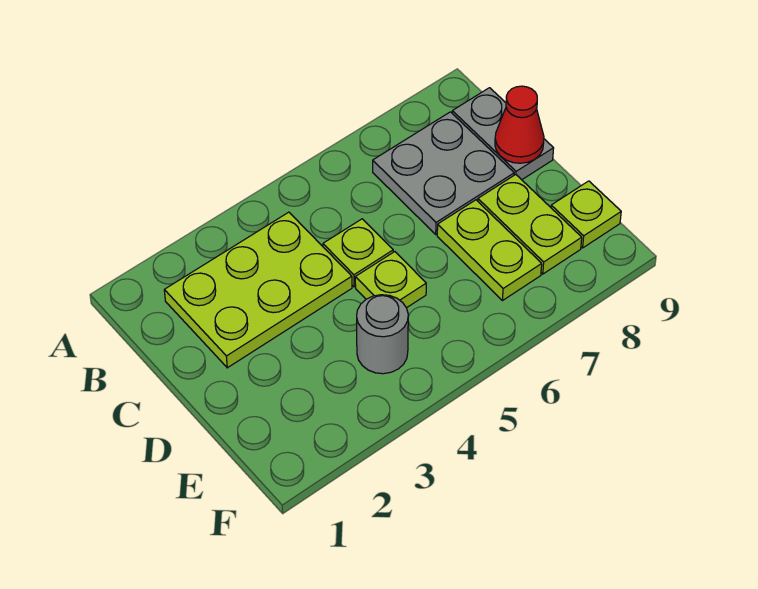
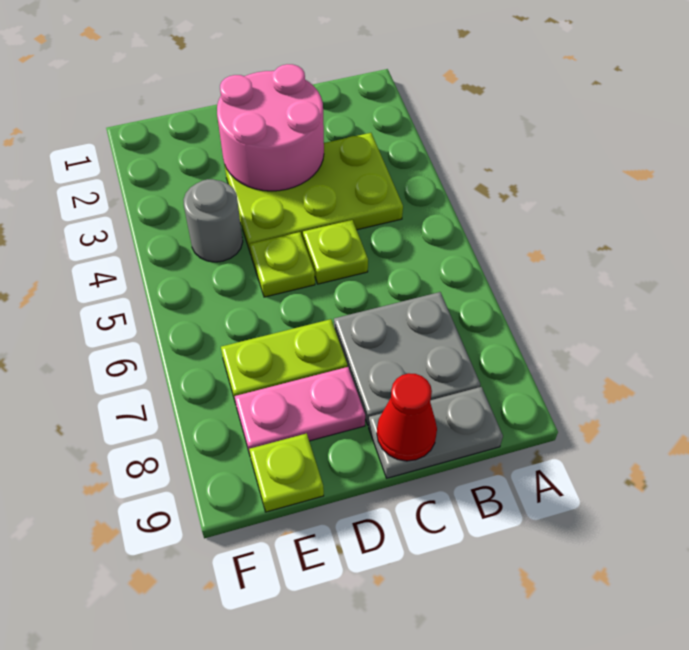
lime plate B2:C4 level 1 -> lime plate B3:D4 level 1
none -> pink round brick C2:D3 level 2
lime plate D8:E8 level 1 -> pink plate D8:E8 level 1

